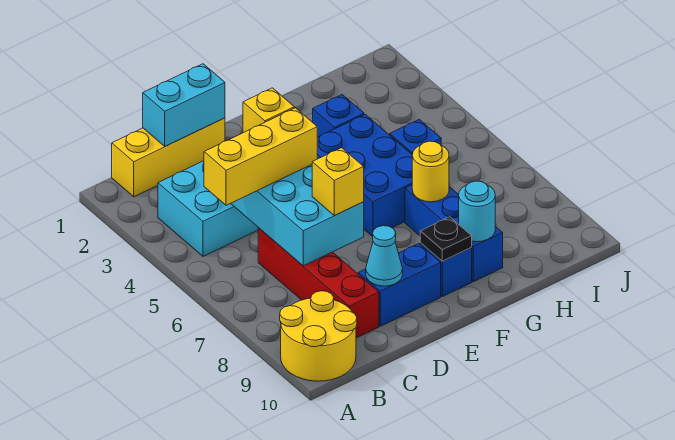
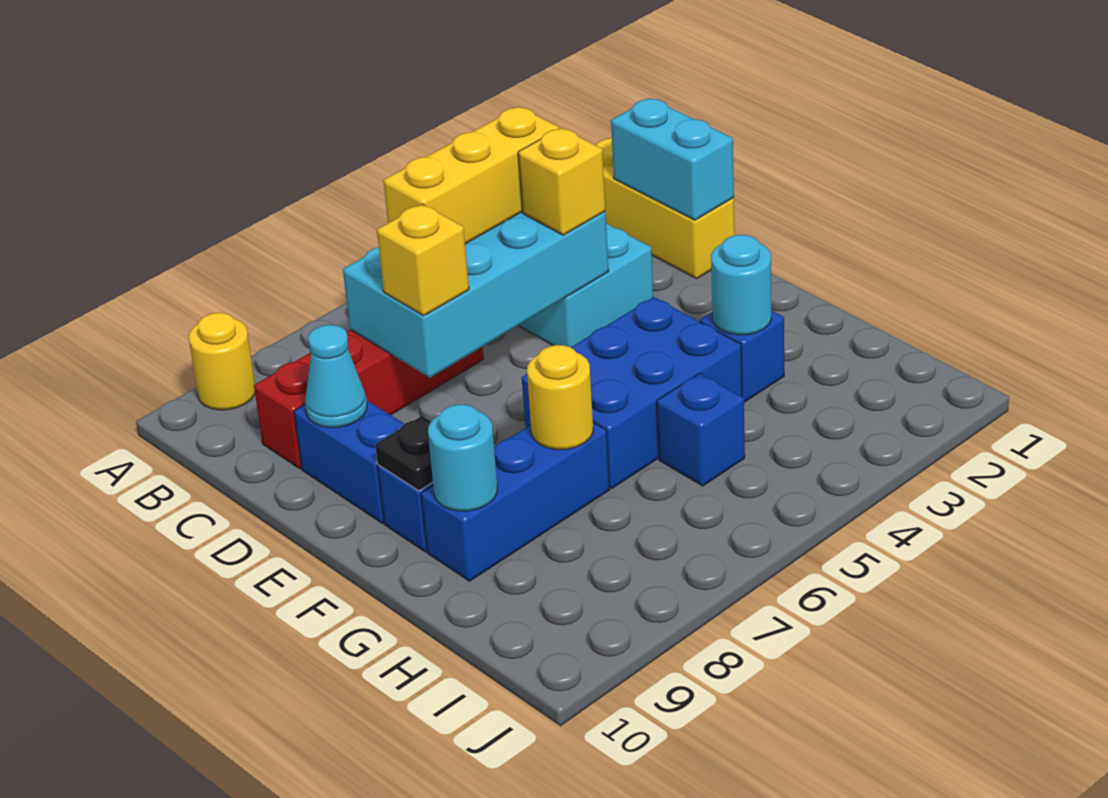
yellow round brick A9:B10 level 1 -> yellow round brick A9 level 1
yellow brick B5:D5 level 3 -> yellow brick C4:C6 level 3
none -> cyan round brick G3 level 2

